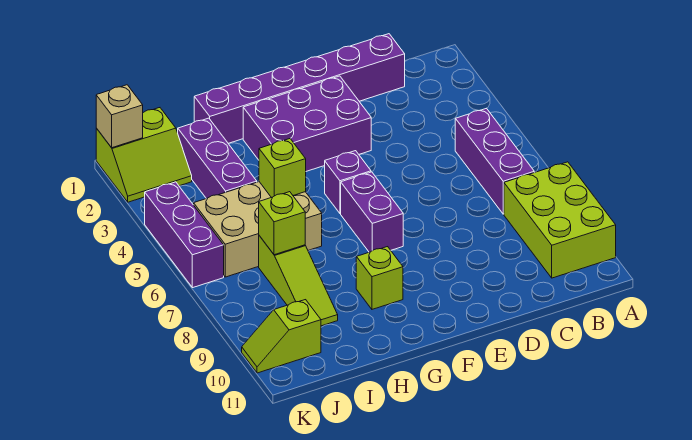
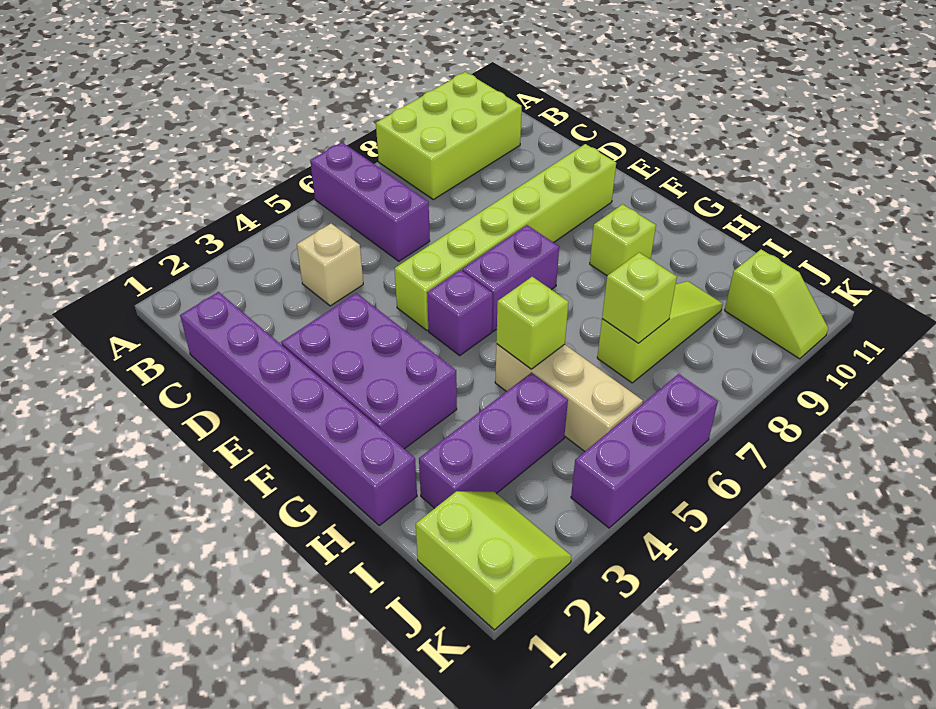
purple brick B5:B7 level 1 -> purple brick A6:C6 level 1
none -> lime brick E5:E10 level 1
tan brick H5:J6 level 1 -> tan brick H5:J5 level 1
tan brick K1 level 2 -> tan brick C4 level 1

